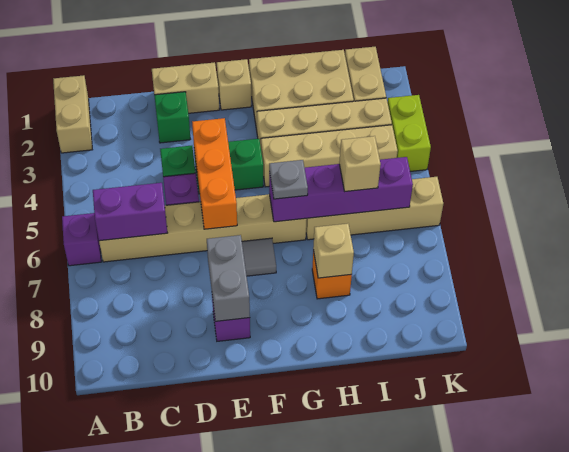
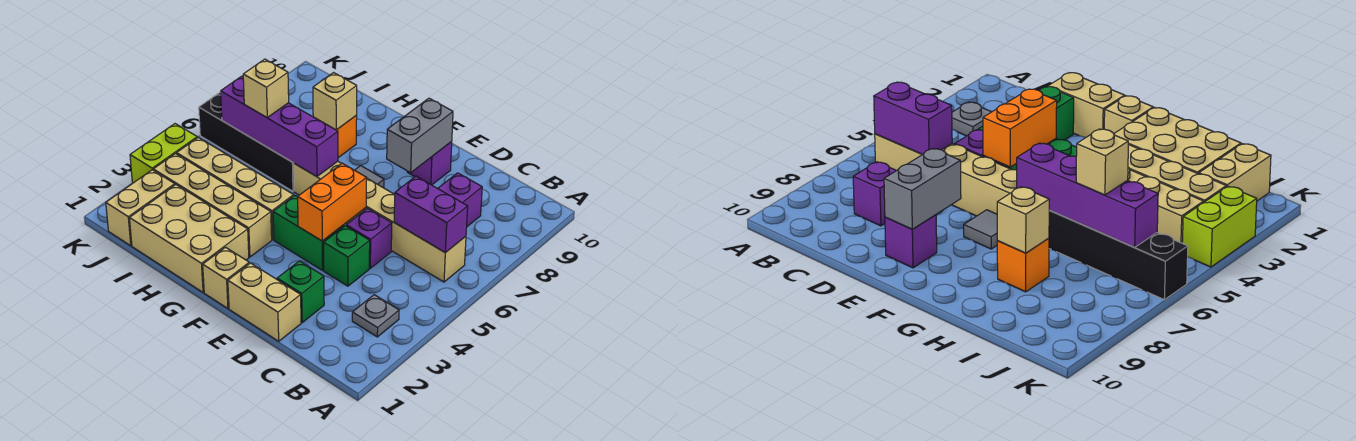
tan brick A1:A2 level 1 -> none
purple brick A6 level 1 -> purple brick C8 level 1
orange brick E4:E6 level 2 -> orange brick E4:E5 level 2
grey plate G6 level 3 -> grey plate B3 level 1
tan brick H6:K6 level 1 -> black brick H6:K6 level 1

